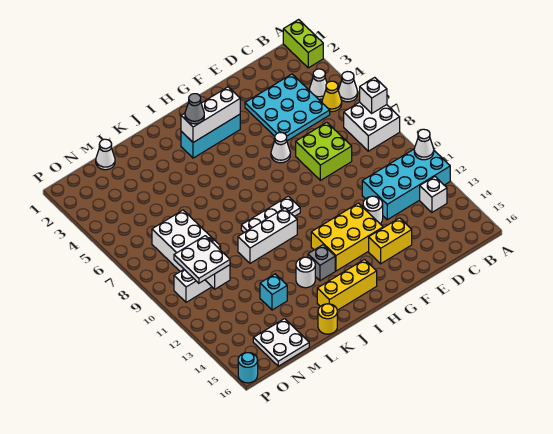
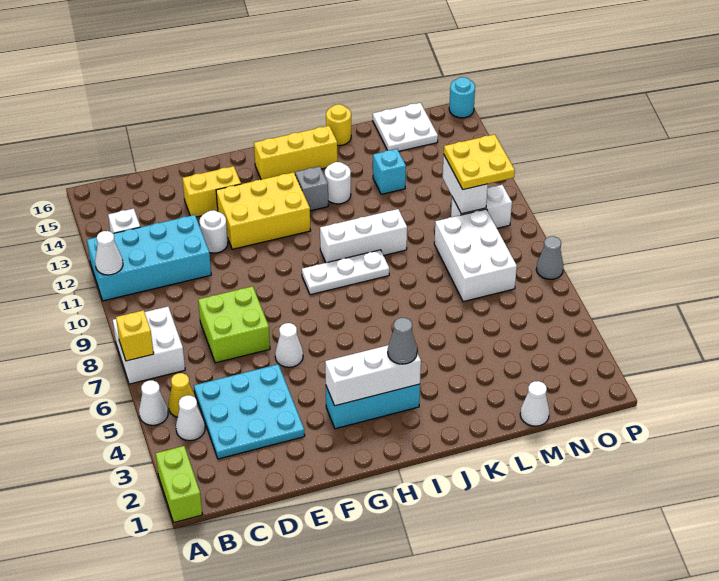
white brick A7 level 2 -> yellow brick A7 level 2
white plate N10:O11 level 3 -> yellow plate N10:O11 level 3
none -> grey cone P7 level 1

